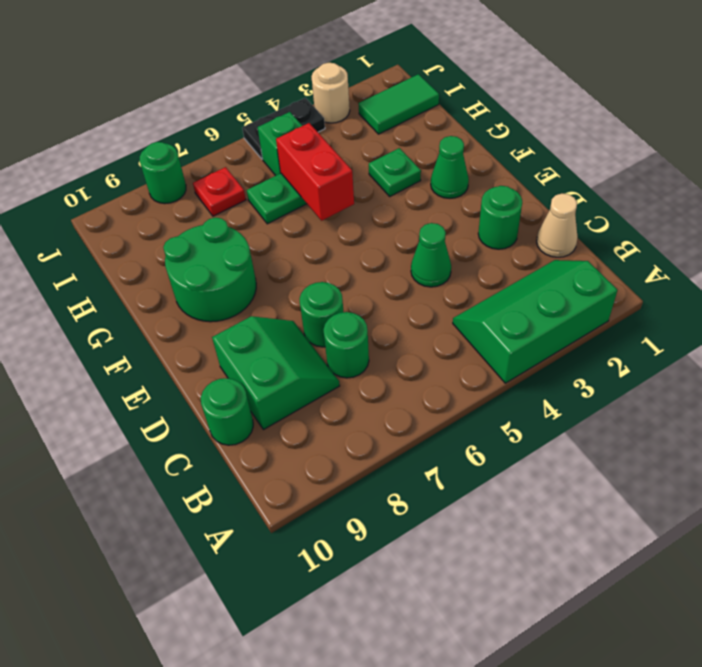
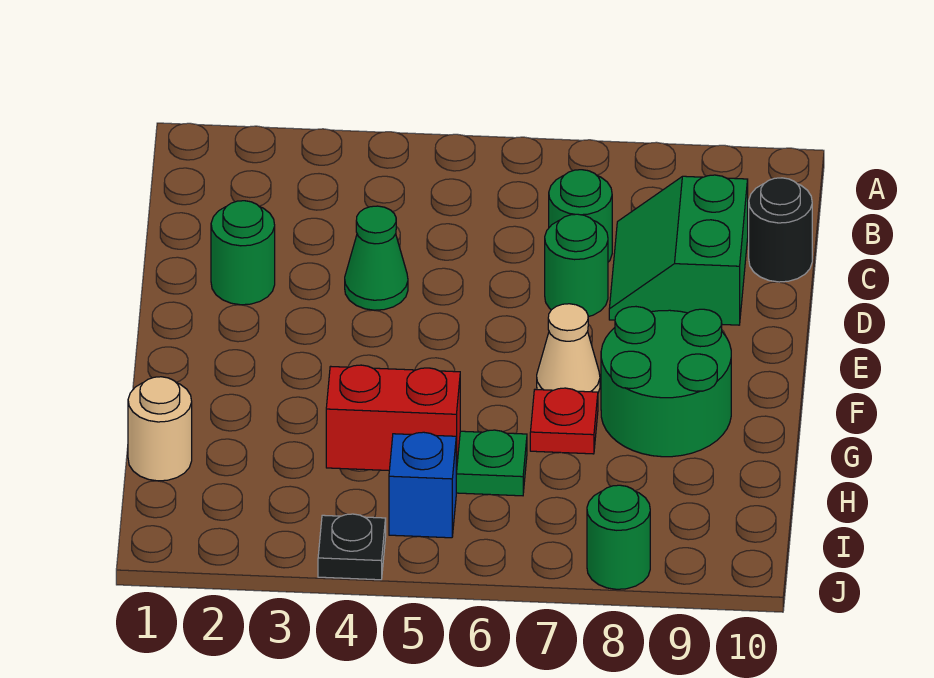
green slope A2:B4 level 1 top A -> none
tan cone C1 level 1 -> tan cone F7 level 1
green round brick C10 level 1 -> black round brick C10 level 1
green cone F2 level 1 -> none
green plate G3 level 1 -> none
red brick G5:H5 level 2 -> red brick H4:H5 level 2
green tile I1:I2 level 1 -> none
green brick I5 level 1 -> blue brick I5 level 1
red plate I7 level 1 -> red plate G7 level 1
tan round brick J3 level 1 -> tan round brick H1 level 1
black plate J4:J5 level 1 -> black plate J4 level 1

